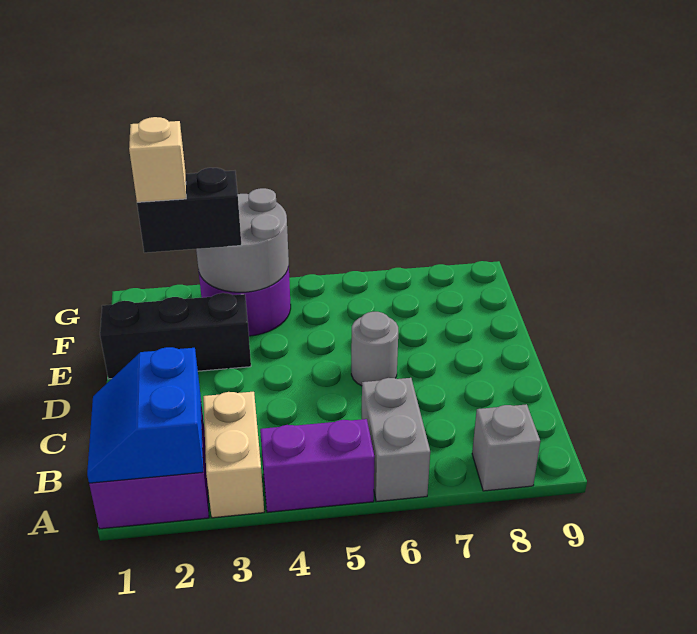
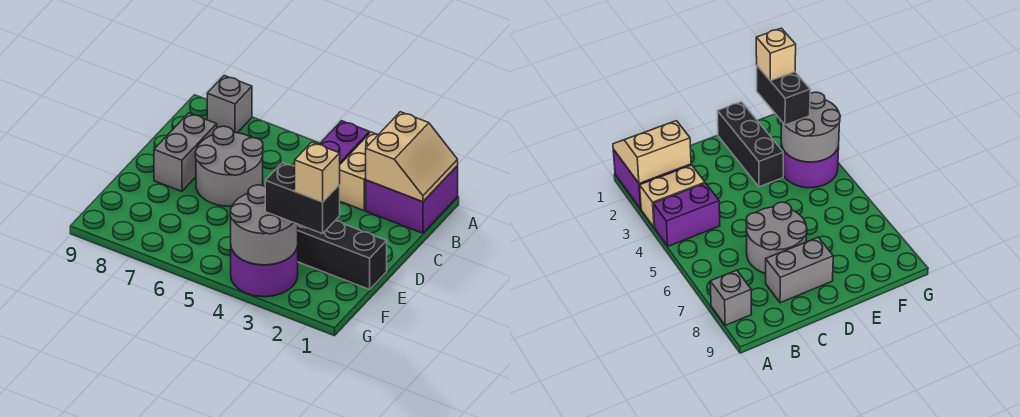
blue slope A1:B2 level 2 top 2 -> tan slope A1:B2 level 2 top 2
purple brick A4:A5 level 1 -> purple brick A4:B4 level 1
grey brick A6:B6 level 1 -> grey brick C8:D8 level 1
grey round brick D6 level 1 -> grey round brick C6:D7 level 1

